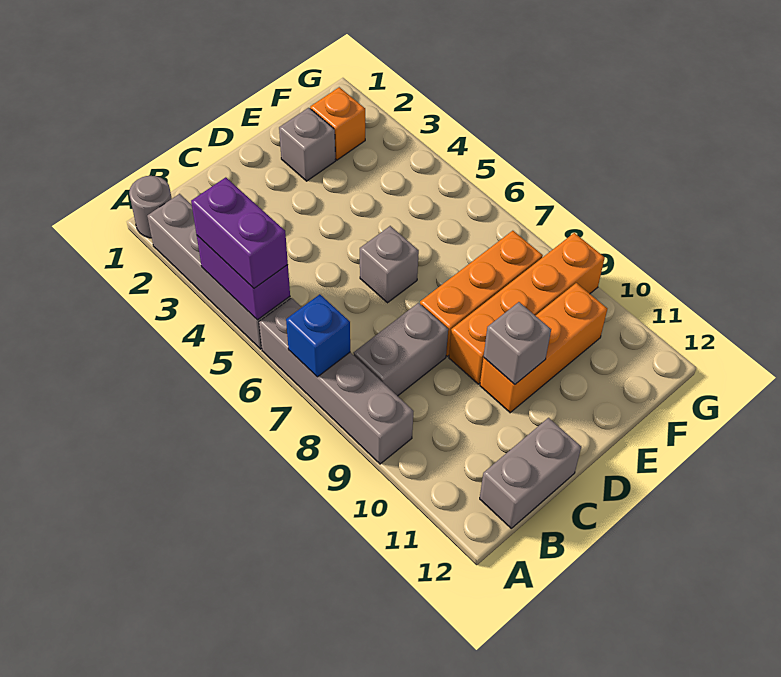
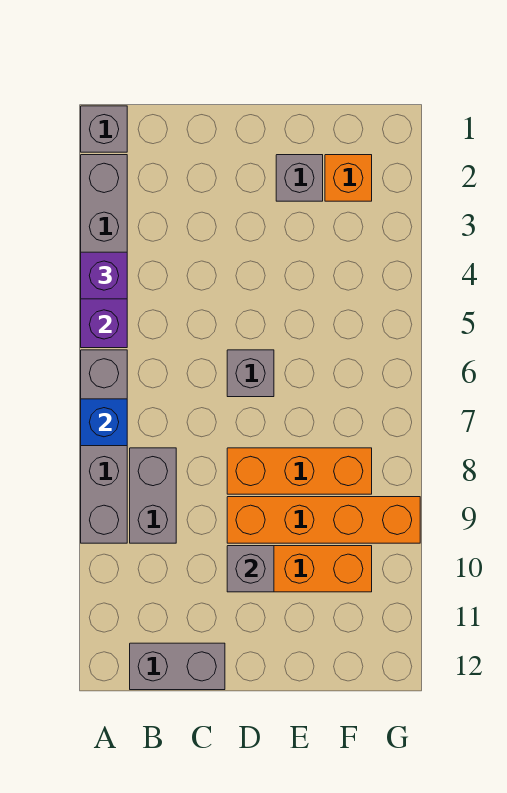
grey round brick A1 level 1 -> grey brick A1 level 1
purple brick A4:A5 level 3 -> purple brick A4 level 3
grey brick B8:C8 level 1 -> grey brick B8:B9 level 1

